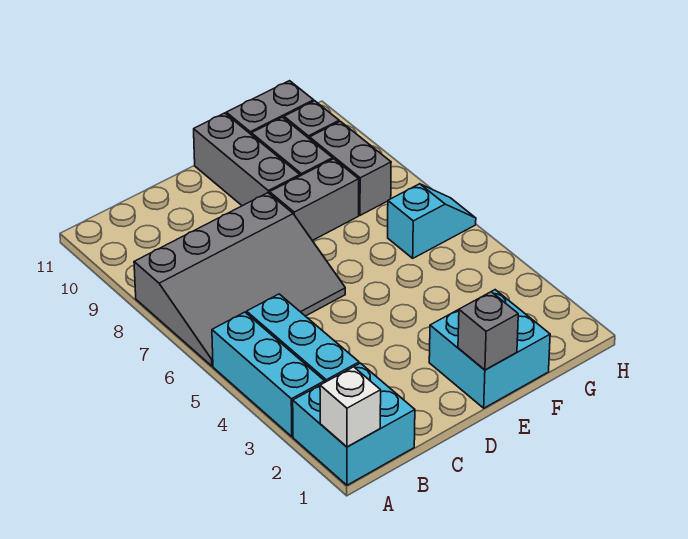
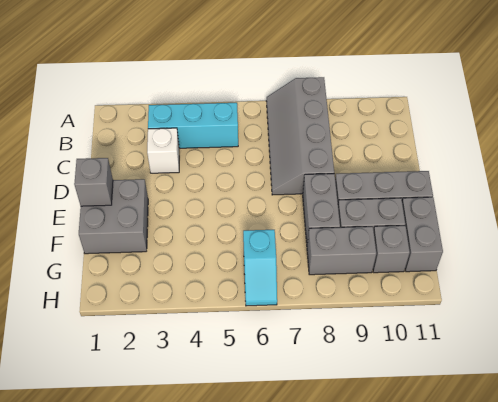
cyan brick A1:B2 level 1 -> none
white brick A1 level 2 -> white brick C3 level 1
cyan brick A3:A5 level 1 -> none
grey slope A6:D8 level 1 top 8 -> grey slope A7:D8 level 1 top 8
cyan brick E1:F2 level 1 -> grey brick E1:F2 level 1

